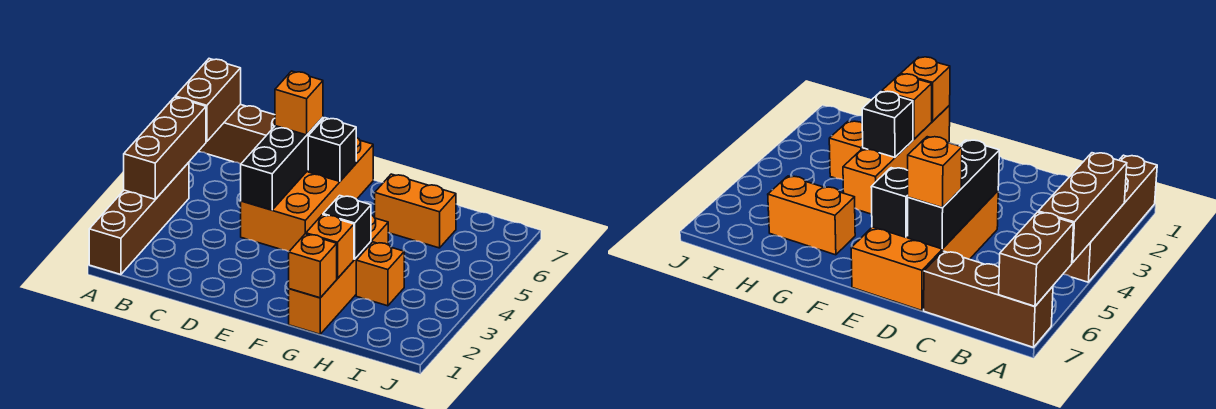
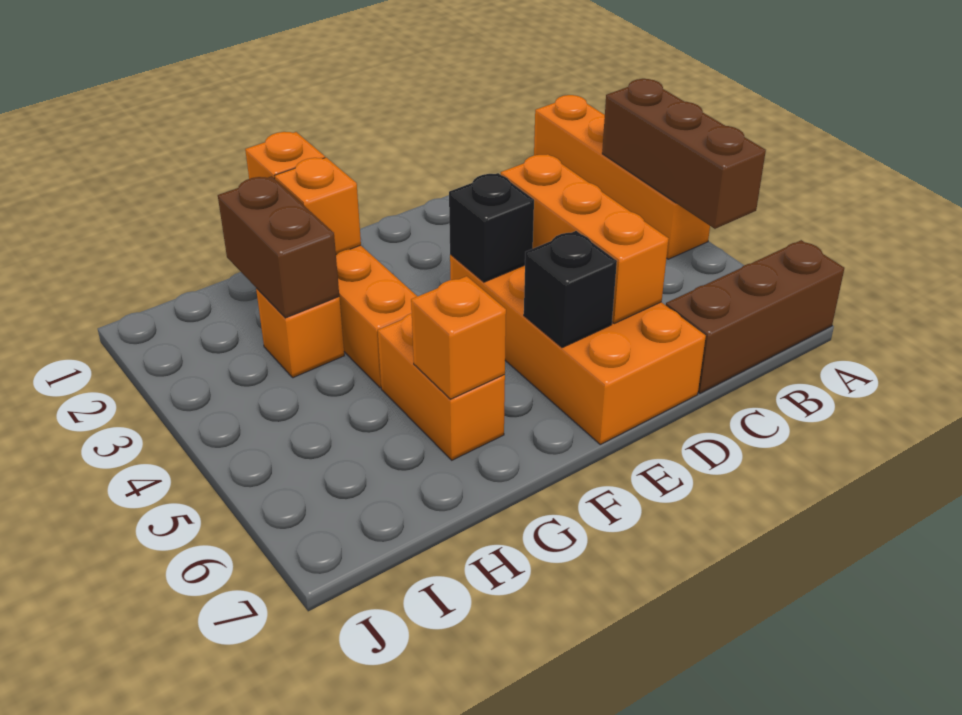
brown brick A1:A4 level 1 -> orange brick A1:A4 level 1
brown brick A6:A7 level 2 -> brown brick H2:H3 level 2
black brick D4:D6 level 2 -> orange brick D4:D6 level 2
orange brick D6 level 3 -> orange brick G6 level 2
black brick G3 level 2 -> black brick E4 level 2
orange brick G6:H6 level 1 -> orange brick G5:G6 level 1

